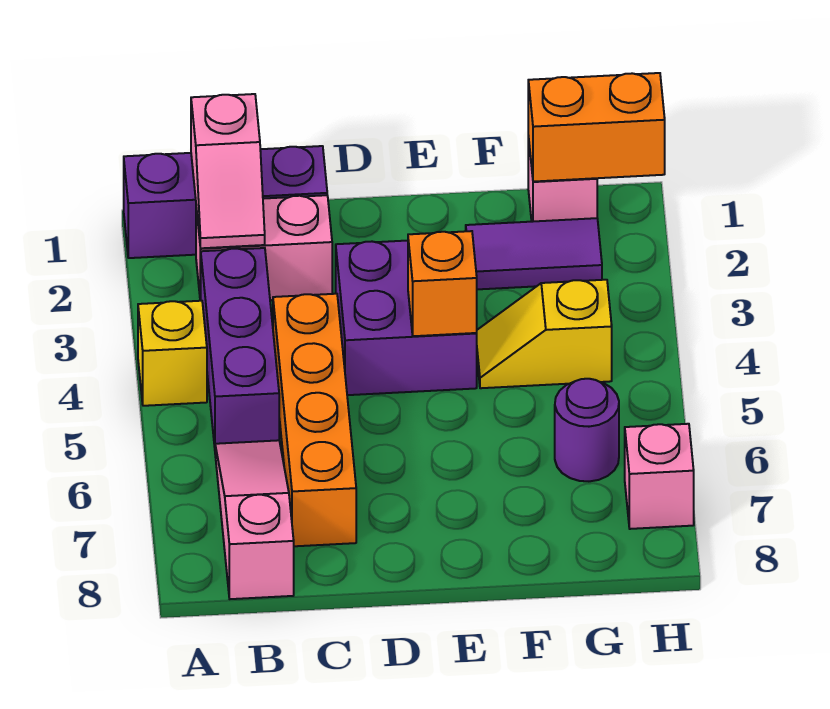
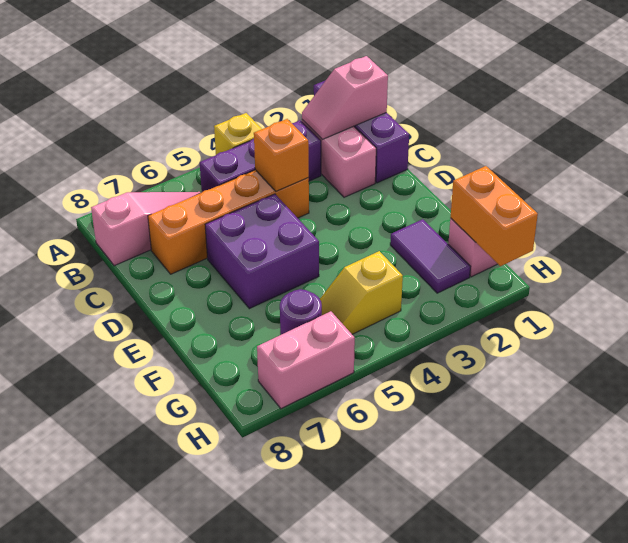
purple brick D3:E4 level 1 -> purple brick D5:E6 level 1
orange brick E4 level 2 -> orange brick C4 level 2
yellow slope F4:G4 level 1 top G -> yellow slope G4:G5 level 1 top 4
pink brick H7 level 1 -> pink brick H6:H7 level 1

